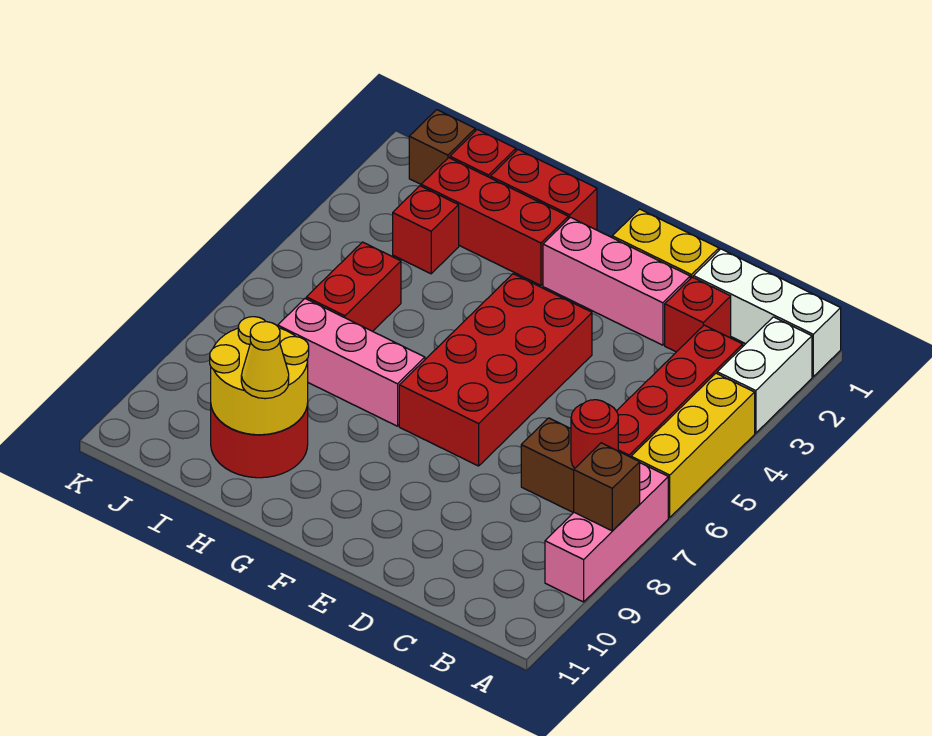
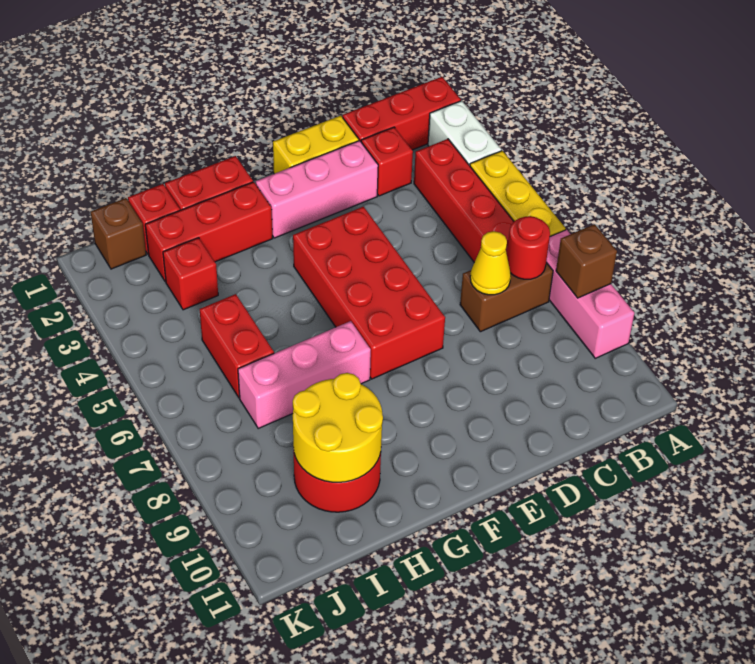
white brick A1:C1 level 1 -> red brick A1:C1 level 1
yellow cone H10 level 3 -> yellow cone C7 level 2

